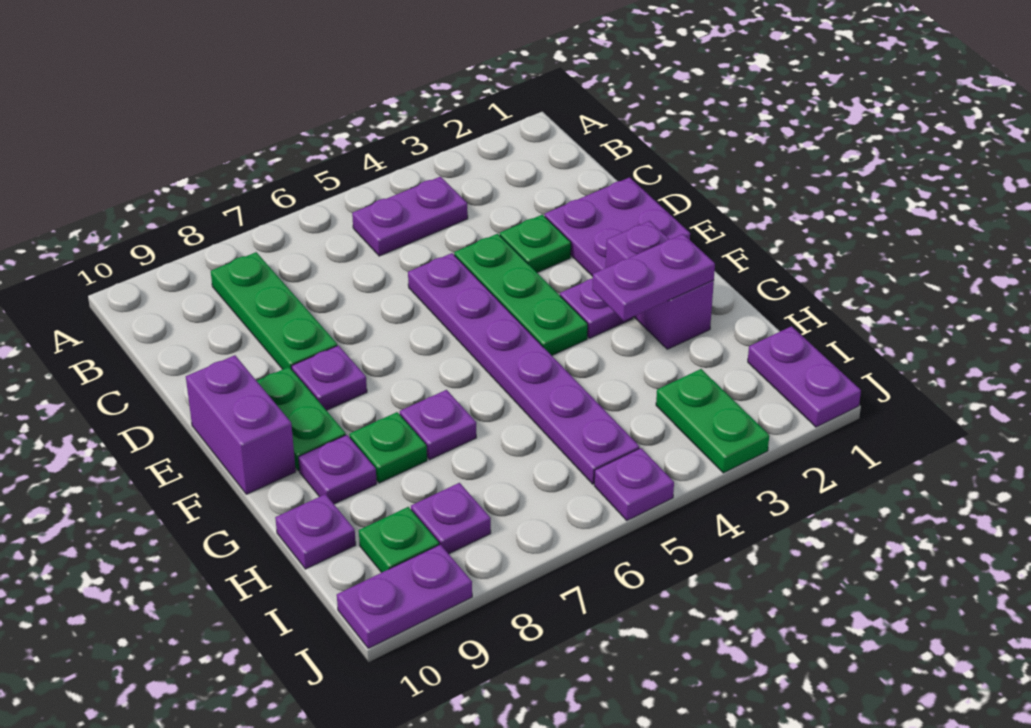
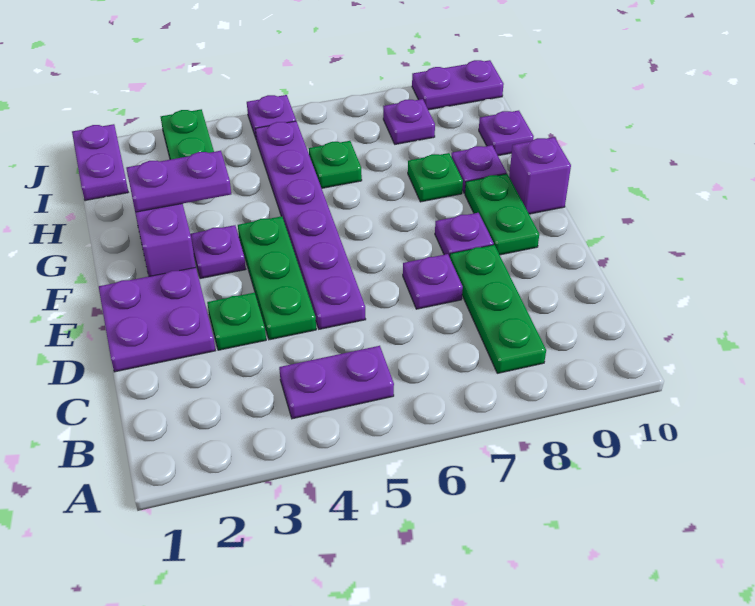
purple brick E10:F10 level 1 -> purple brick F10 level 1
purple plate G7 level 1 -> purple plate D7 level 1
green plate I9 level 1 -> green plate H6 level 1

